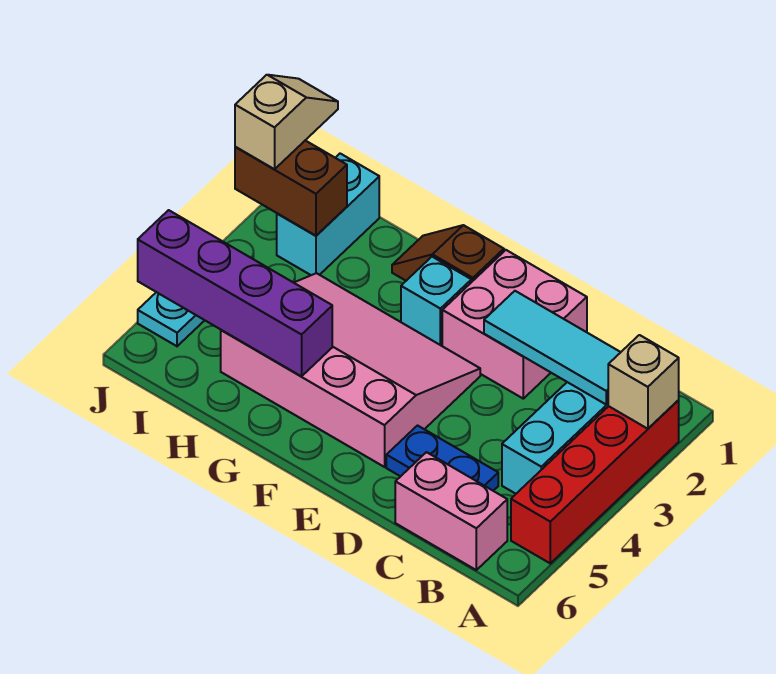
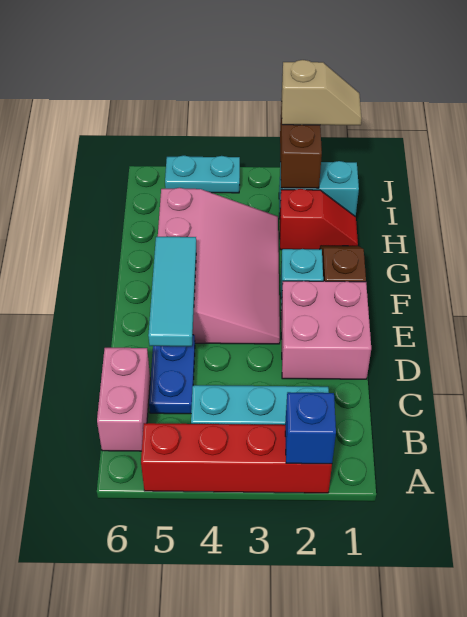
tan brick A2 level 2 -> blue brick A2 level 2
cyan tile B2:D2 level 2 -> cyan tile D5:F5 level 2
purple brick G5:J5 level 2 -> none
none -> red slope H1:H2 level 1 top 2

